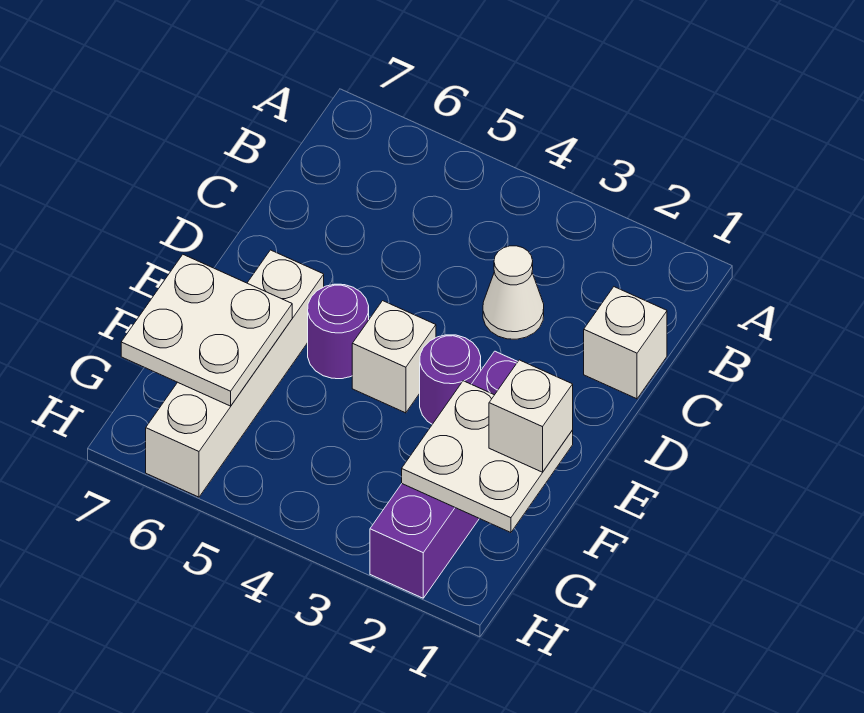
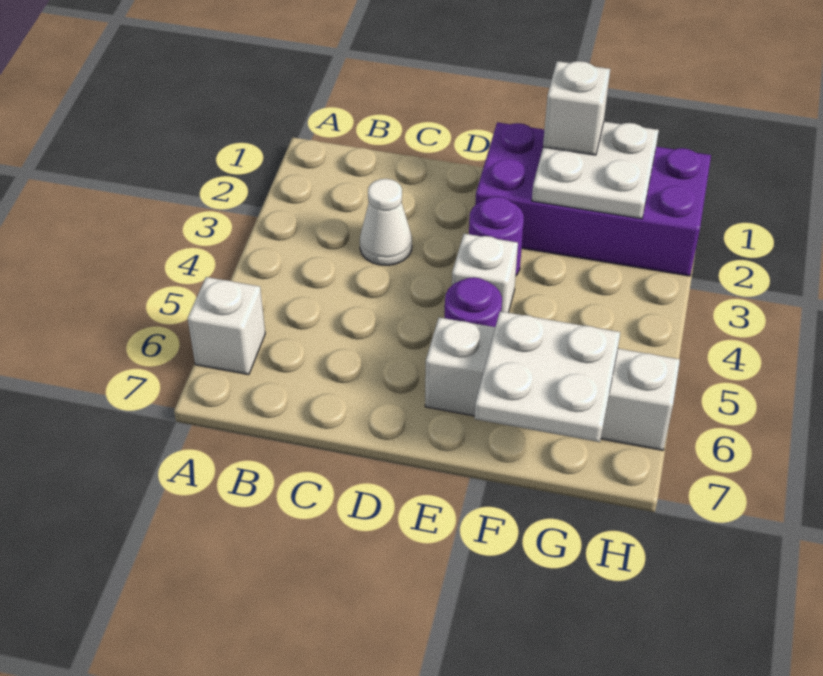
white brick C1 level 1 -> white brick A6 level 1
purple brick E2:H2 level 1 -> purple brick E1:H2 level 1

